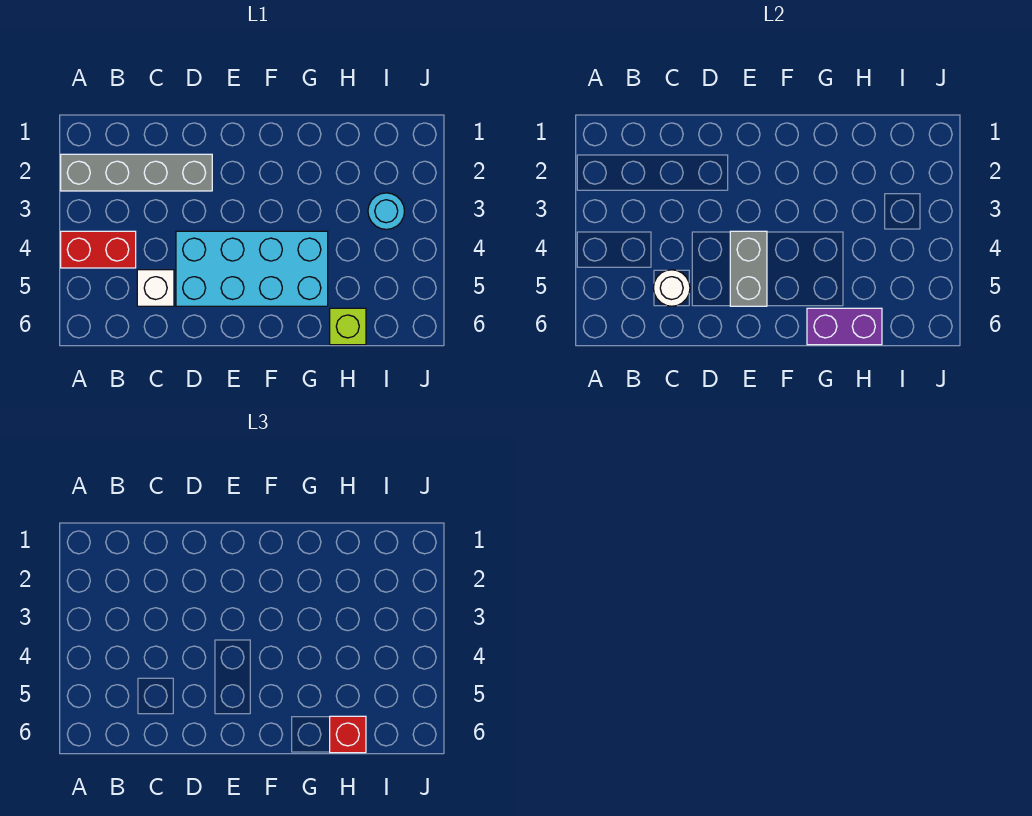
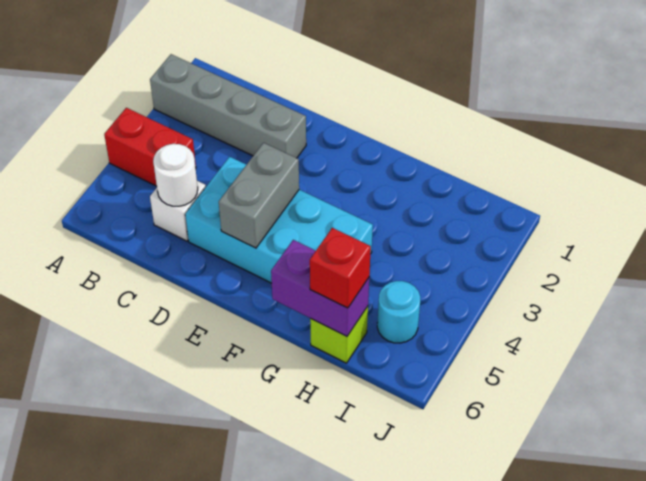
cyan round brick I3 level 1 -> cyan round brick I5 level 1

